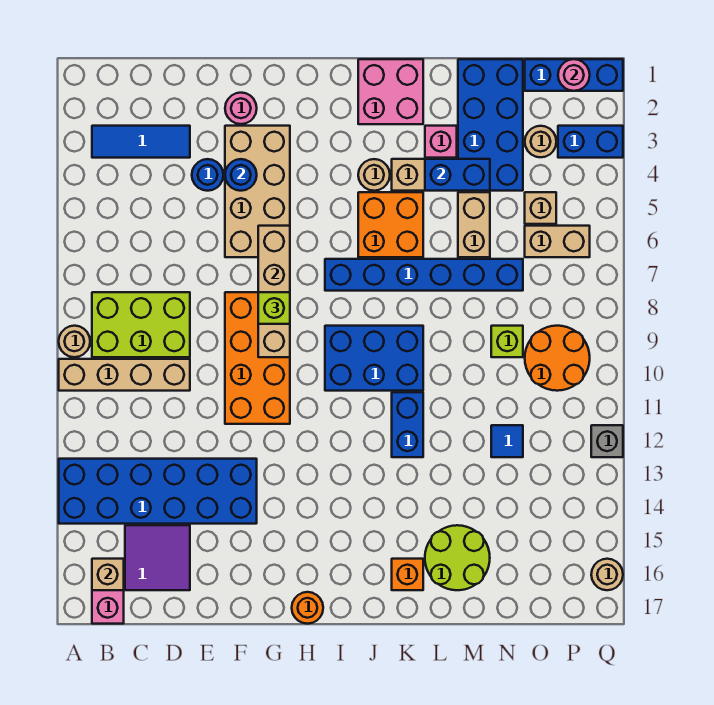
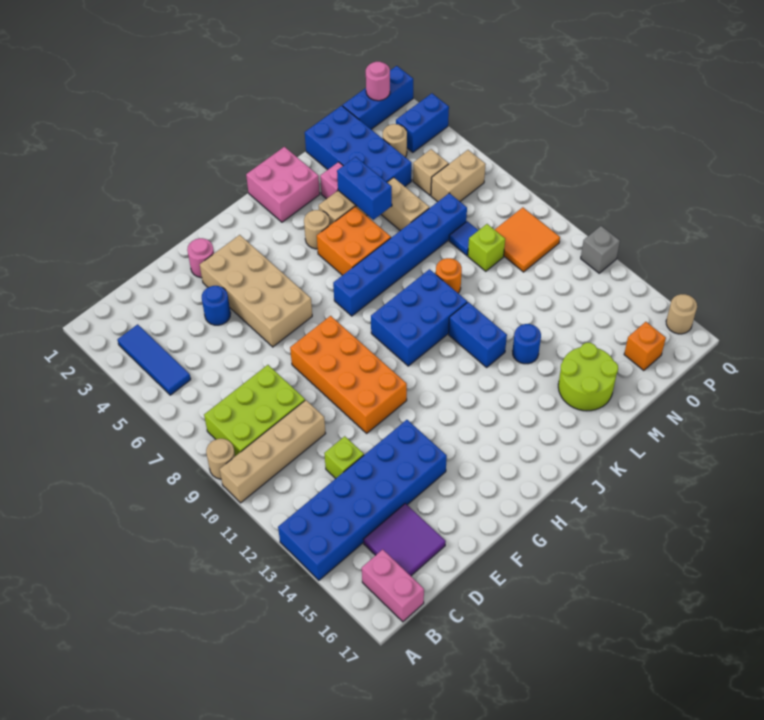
blue tile B3:D3 level 1 -> blue tile B3:B5 level 1
tan brick B16 level 2 -> none
blue round brick F4 level 2 -> blue round brick L13 level 1
tan brick G6:G9 level 2 -> none
lime brick G8 level 3 -> lime brick D12 level 1
orange round brick H17 level 1 -> orange round brick L9 level 1
orange brick K16 level 1 -> orange brick O16 level 1
blue brick L4:M4 level 2 -> blue brick L4:L5 level 2
blue tile N12 level 1 -> blue tile N8 level 1
orange round brick O9:P10 level 1 -> orange tile O9:P10 level 1

